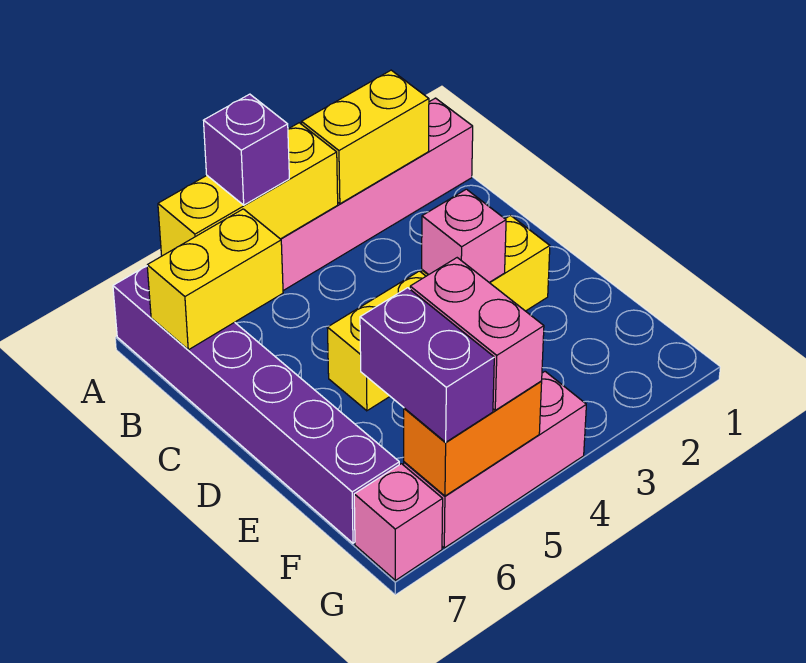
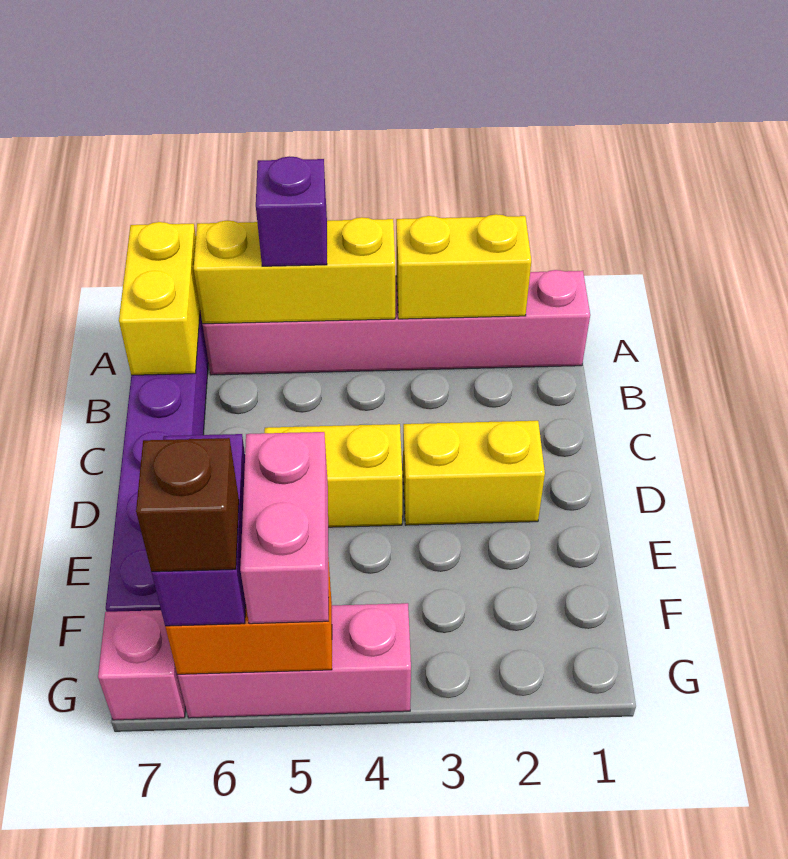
yellow brick B6:B7 level 2 -> yellow brick A7:B7 level 2
pink brick D3 level 2 -> none
none -> brown brick G6 level 4

